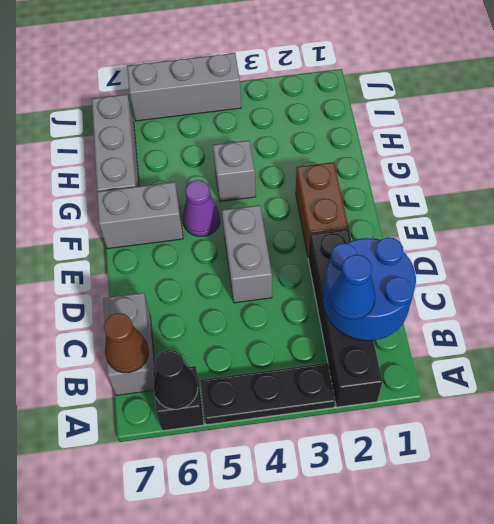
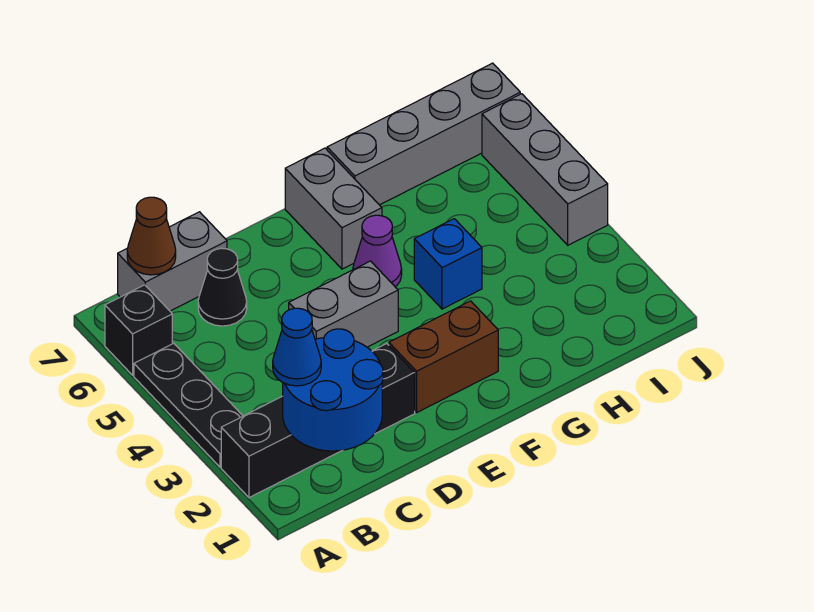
black cone A6 level 2 -> black cone C6 level 1
grey brick G4 level 1 -> blue brick G4 level 1
grey brick G7:I7 level 1 -> grey brick G7:J7 level 1

